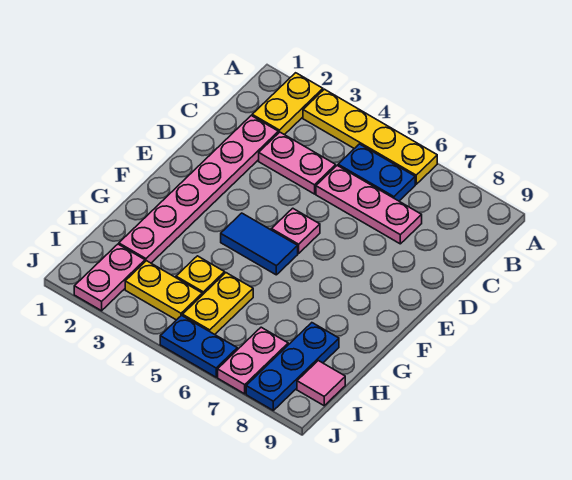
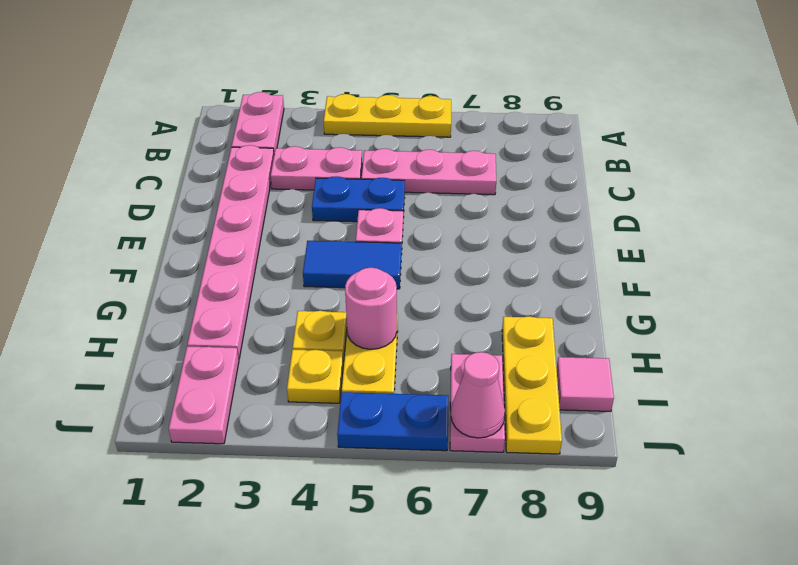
yellow plate A2:B2 level 1 -> pink plate A2:B2 level 1
yellow plate A3:A6 level 1 -> yellow plate A4:A6 level 1
blue plate B5:B6 level 1 -> blue plate D4:D5 level 1
none -> pink round brick H5 level 2
blue plate H8:J8 level 1 -> yellow plate H8:J8 level 1
yellow plate I3:I4 level 1 -> yellow plate I4 level 1
none -> pink cone J7 level 2

